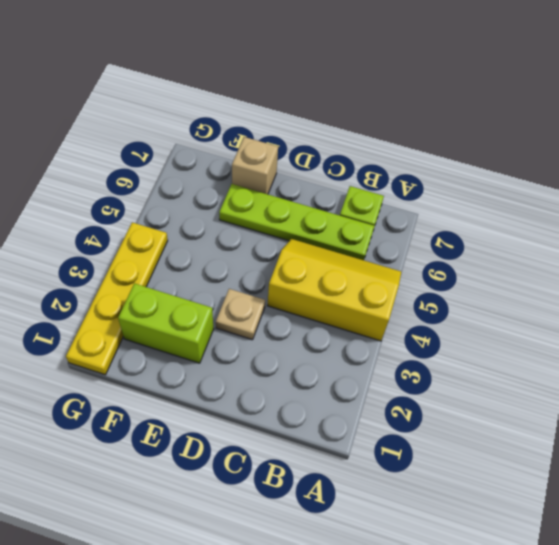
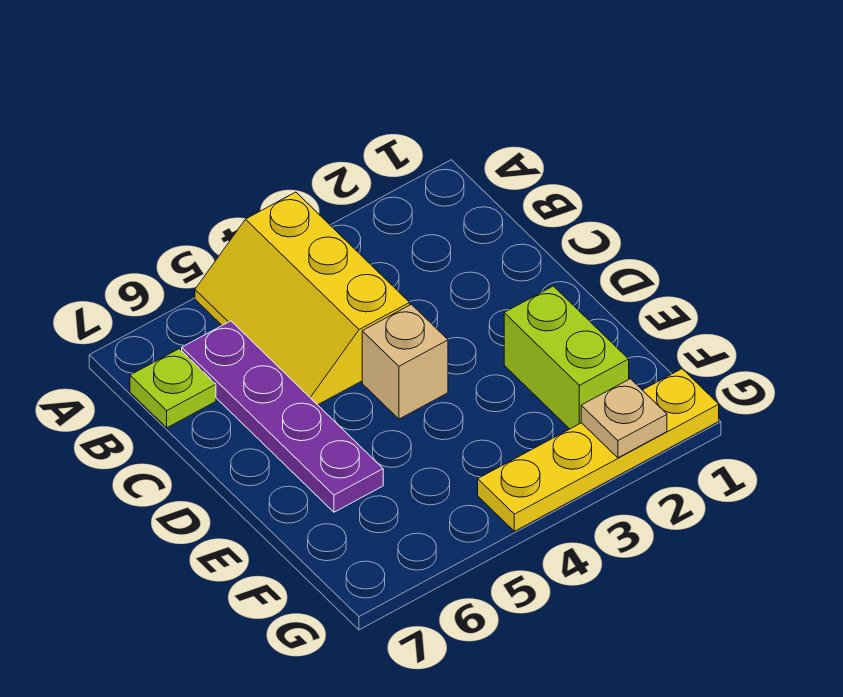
lime plate B6:E6 level 1 -> purple plate B6:E6 level 1
tan plate D3 level 1 -> tan plate G2 level 2
tan brick E7 level 1 -> tan brick D4 level 1

